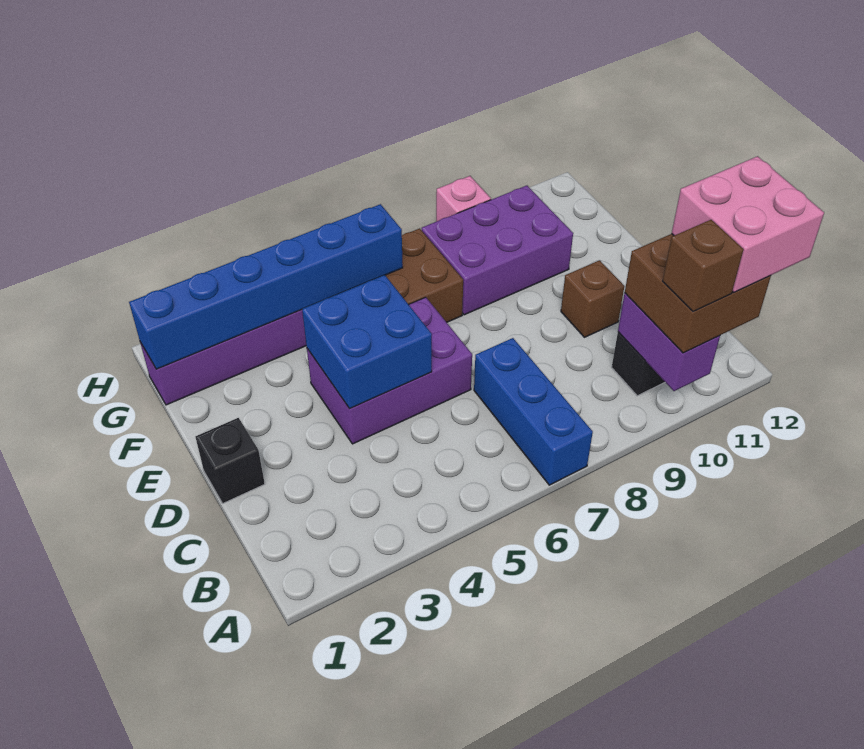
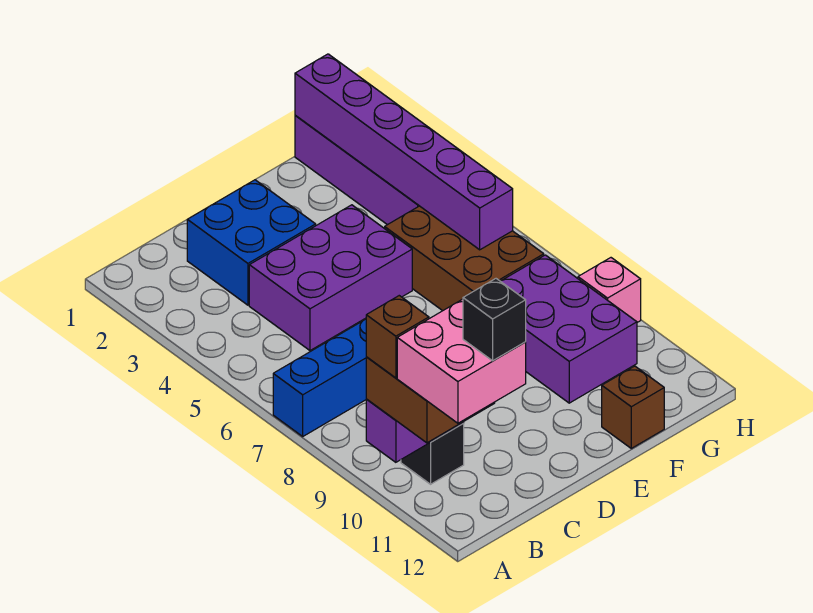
black brick D1 level 1 -> black brick B12 level 5
purple brick D4:E6 level 1 -> purple brick C4:E5 level 1
blue brick D4:E5 level 2 -> blue brick C2:D3 level 1
brown brick D10 level 1 -> brown brick F12 level 1
blue brick G1:G6 level 2 -> purple brick G1:G6 level 2

